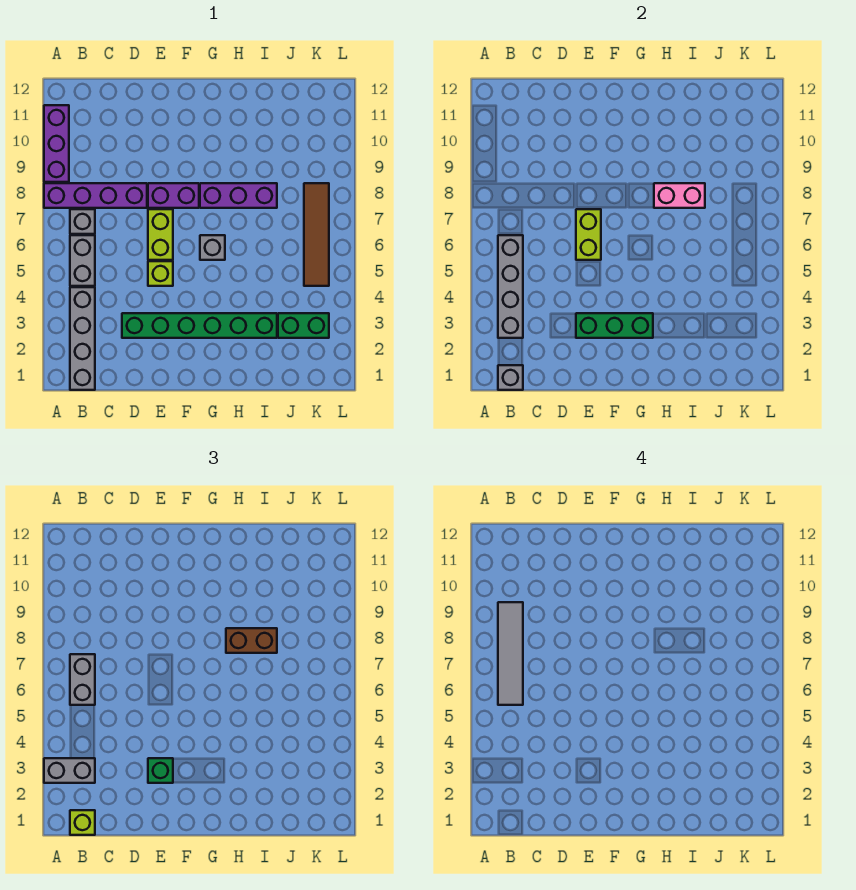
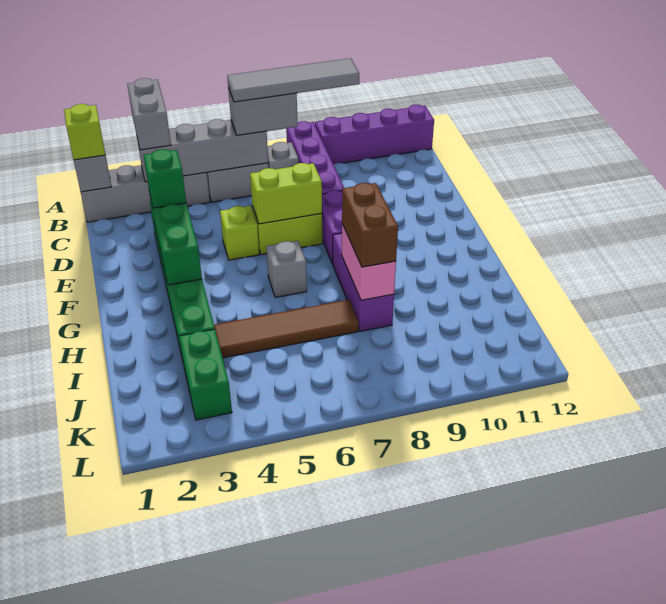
purple brick A9:A11 level 1 -> purple brick A9:A12 level 1
brown tile K5:K8 level 1 -> brown tile I4:I7 level 1

